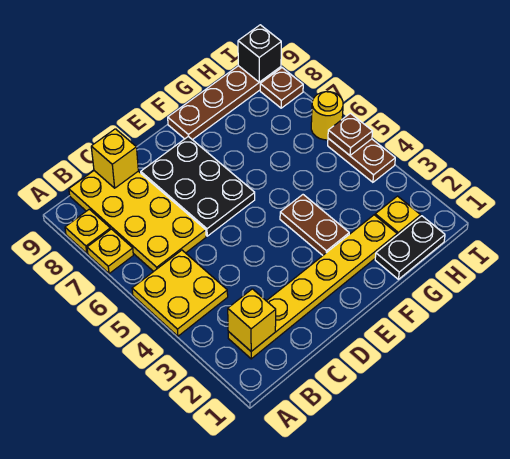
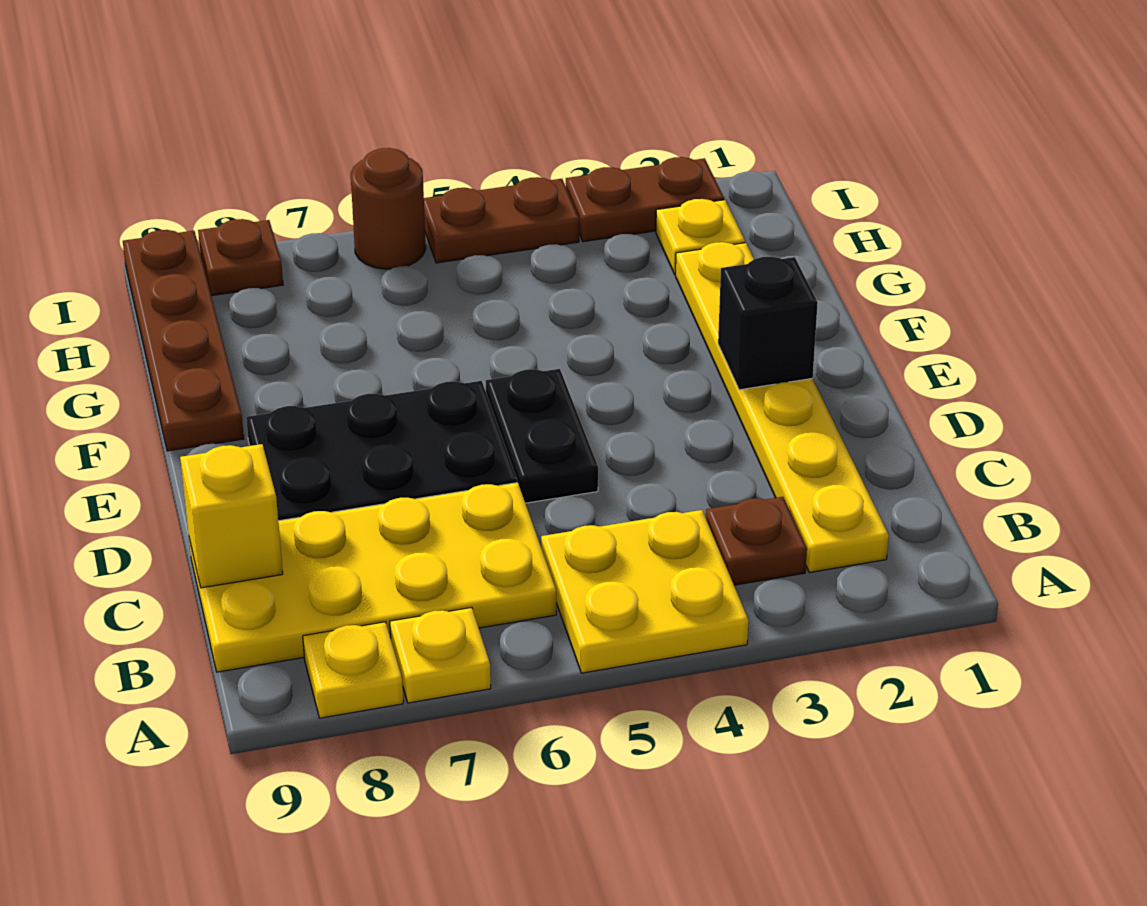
yellow brick B2 level 2 -> none
brown plate F3:F4 level 1 -> brown plate I2:I3 level 1
black plate G1:H1 level 1 -> black plate D5:E5 level 1
brown plate I5 level 2 -> brown plate B3 level 1
yellow round brick I6 level 1 -> brown round brick I6 level 1
black brick I9 level 2 -> black brick E2 level 2

